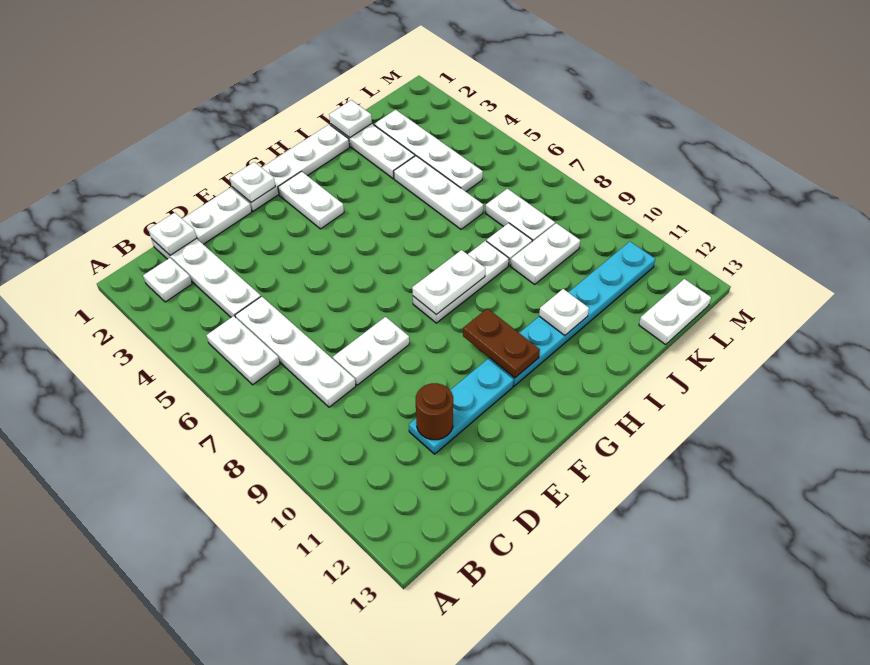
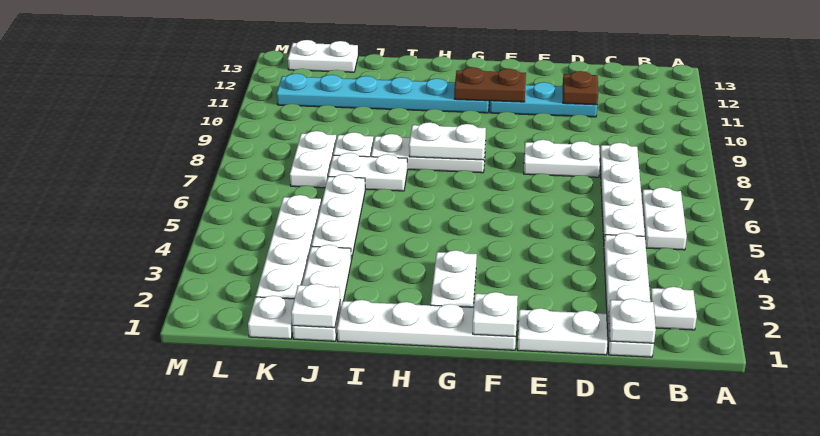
brown round brick D11 level 2 -> brown plate D11 level 2
brown plate G10:G11 level 2 -> brown plate F11:G11 level 2
white plate I11 level 2 -> white plate K1 level 1
white plate J9:K9 level 1 -> white plate I7:J7 level 1

